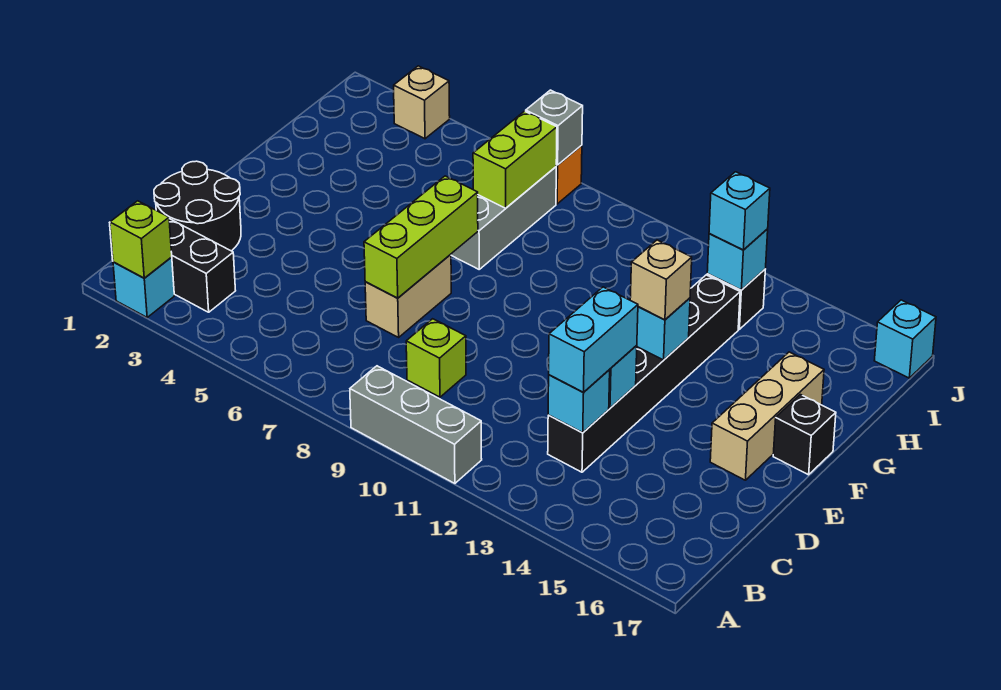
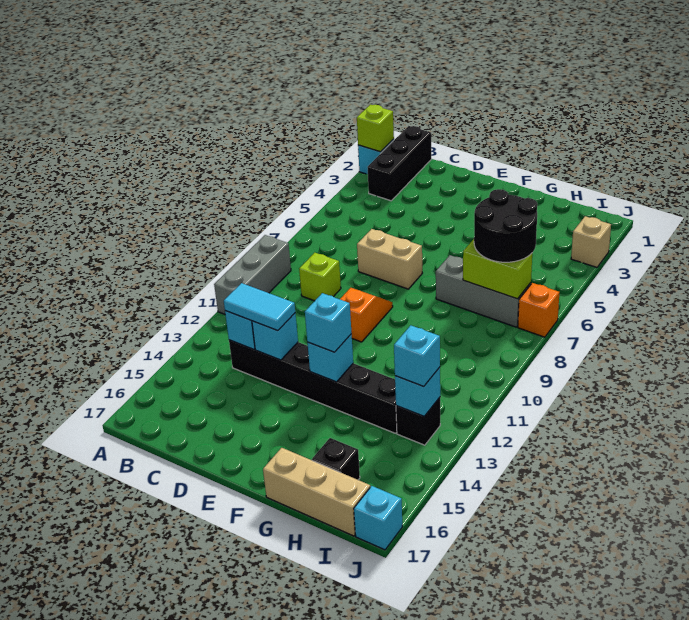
black round brick C1:D2 level 1 -> black round brick H6:I7 level 3
cyan brick C13:D13 level 3 -> cyan tile C13:D13 level 3
lime brick D7:F7 level 2 -> none
none -> orange slope E9:E10 level 1 top 10
tan brick E16:G16 level 1 -> tan brick G17:I17 level 1
tan brick F13 level 3 -> cyan brick F13 level 3
black brick F17 level 1 -> black brick H16 level 1
grey brick J7 level 2 -> none

